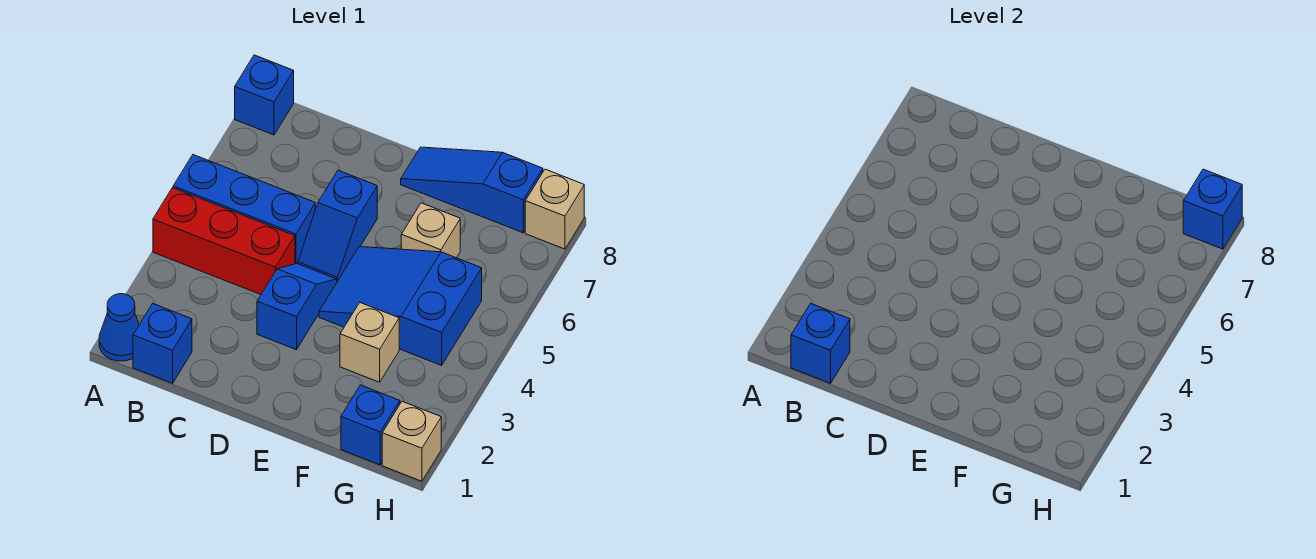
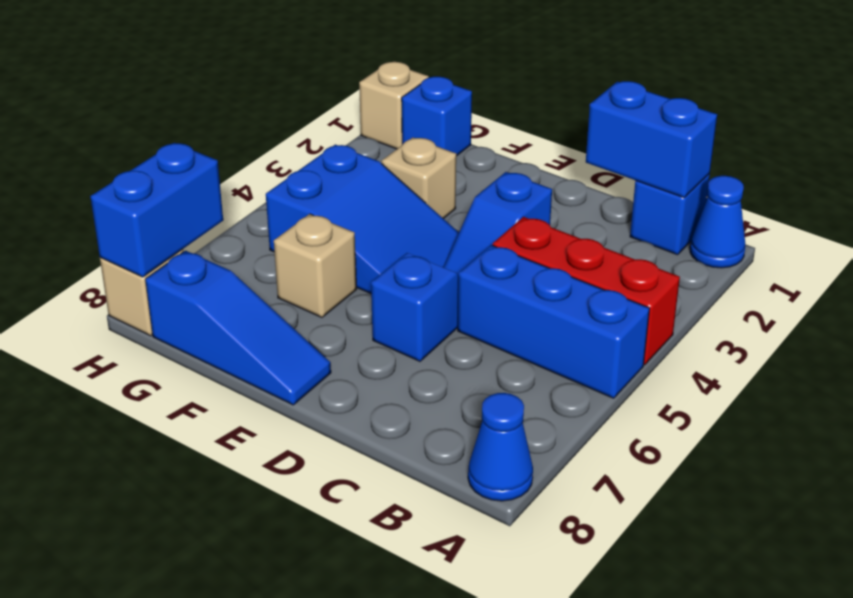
blue brick A8 level 1 -> blue cone A8 level 1
blue brick B1 level 2 -> blue brick B1:C1 level 2
blue brick H8 level 2 -> blue brick H7:H8 level 2

